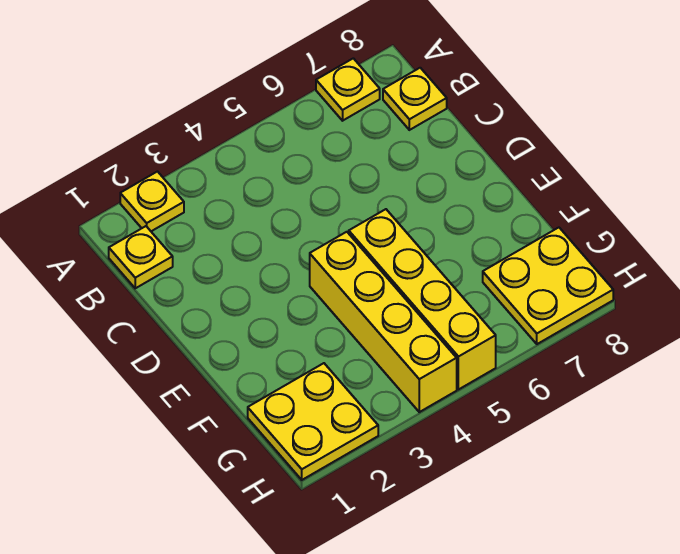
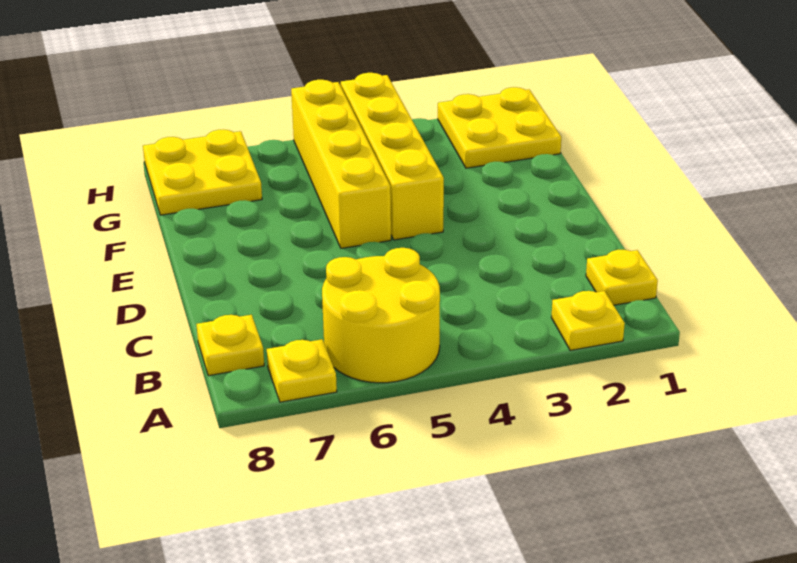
none -> yellow round brick A5:B6 level 1

